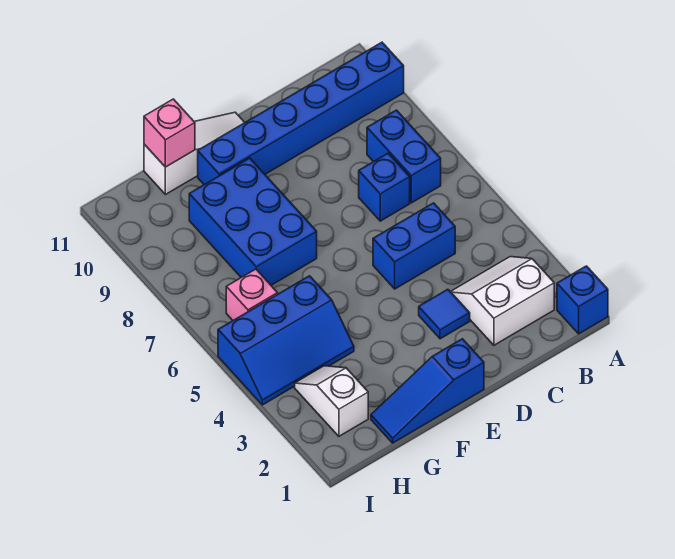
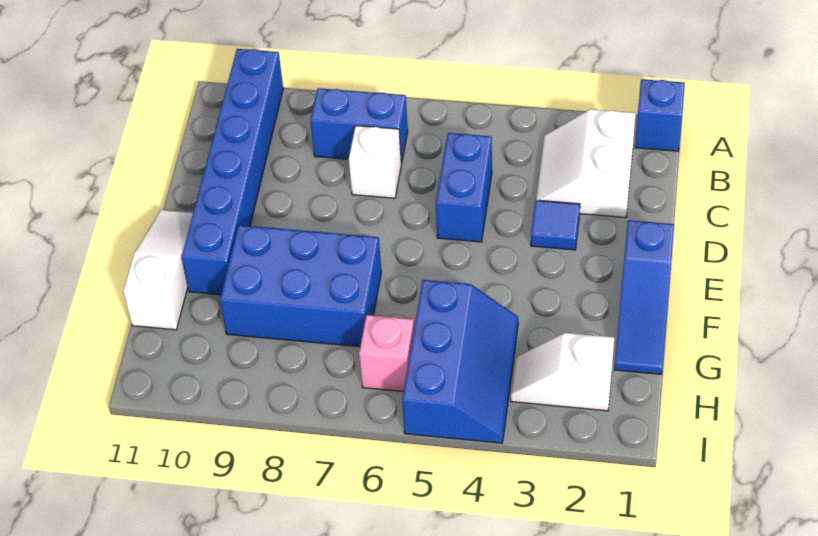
blue brick C7 level 1 -> white brick C7 level 1
pink brick G11 level 2 -> none

